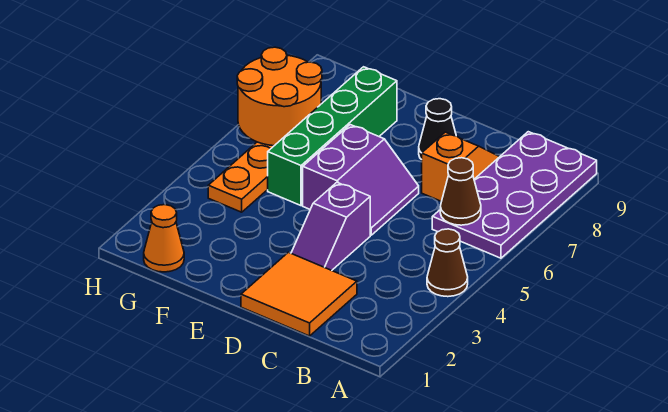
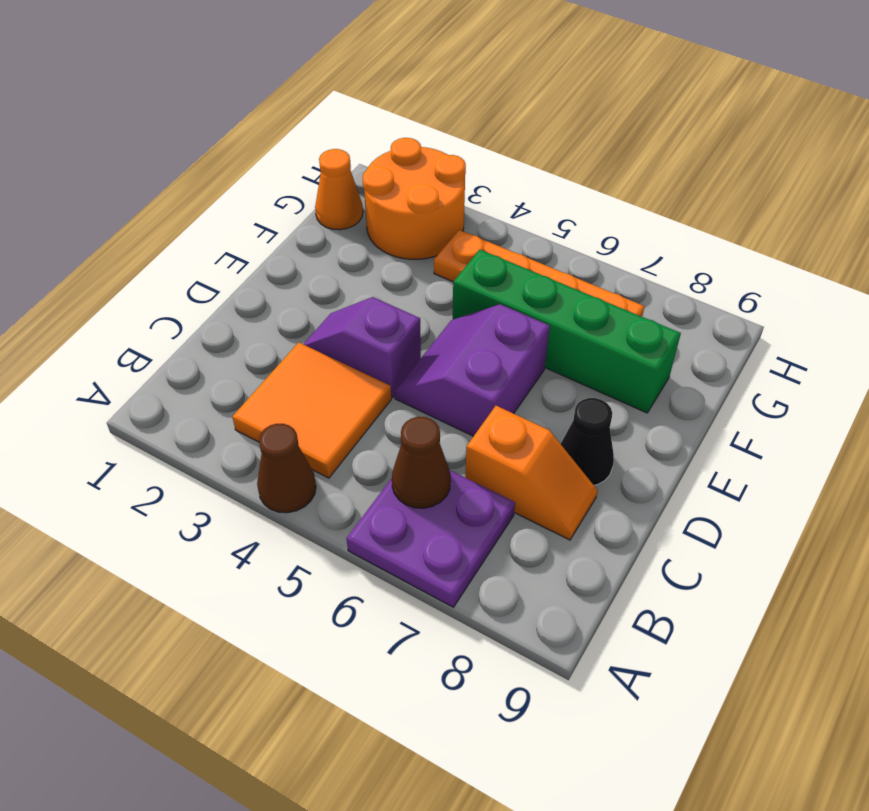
purple plate A6:B9 level 1 -> purple plate A6:B7 level 1
orange tile C1:D2 level 1 -> orange tile B3:C4 level 1
purple slope D5:E6 level 1 top E -> purple slope D5:E6 level 1 top 6
orange round brick G6:H7 level 2 -> orange round brick G2:H3 level 1

